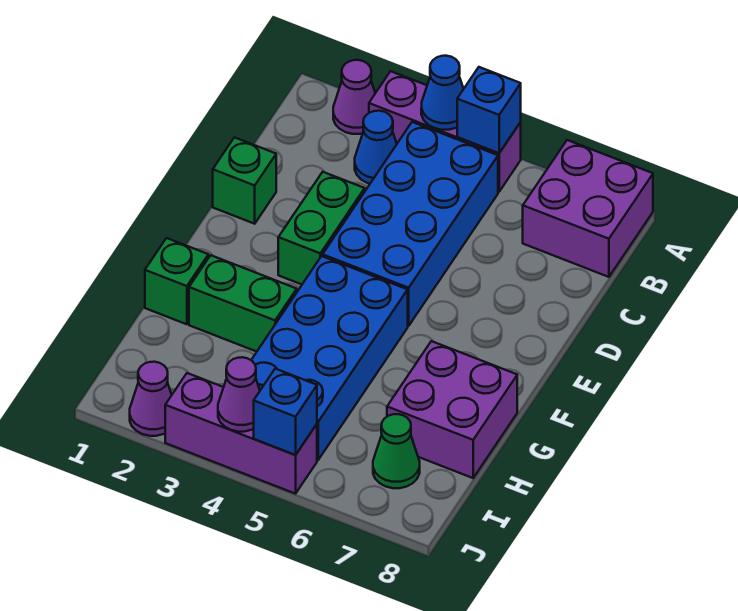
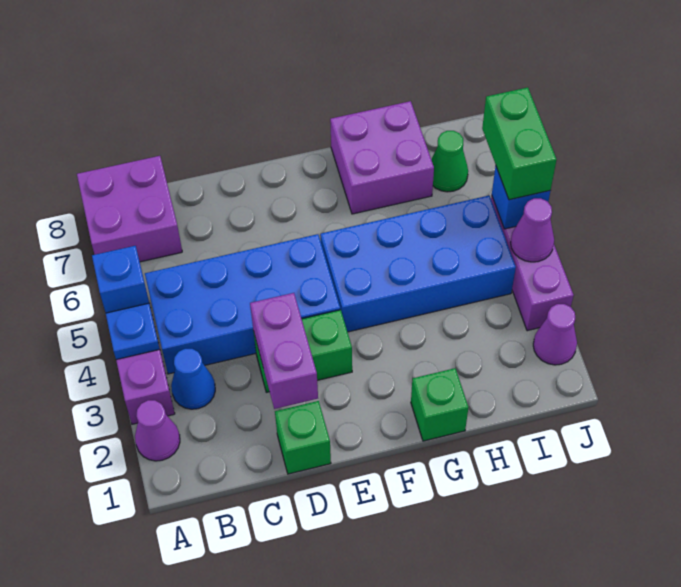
blue cone A4 level 2 -> blue plate A4 level 2
none -> purple brick D2:D3 level 2
green brick G2:G3 level 1 -> green brick J5:J6 level 3

